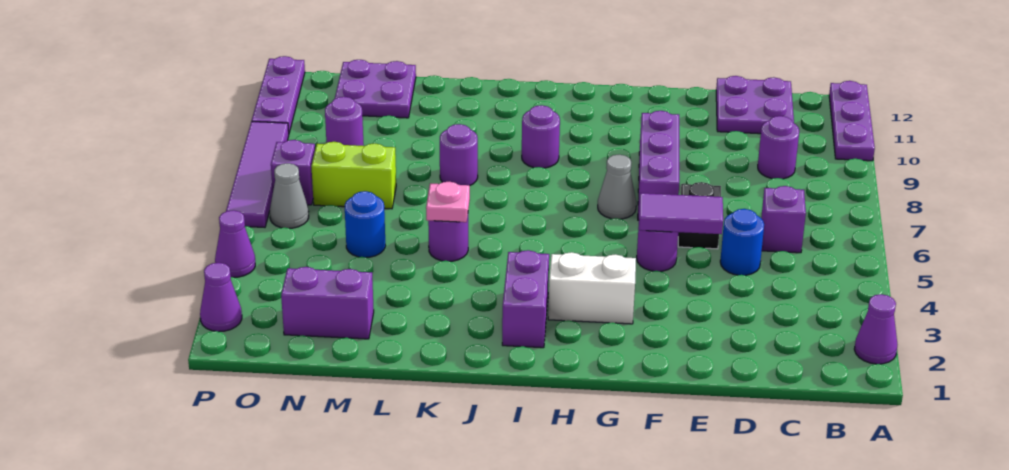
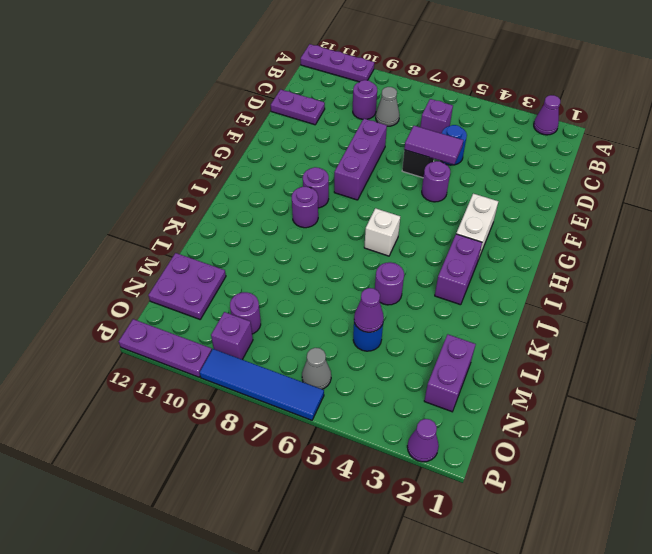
purple plate C11:D12 level 1 -> purple plate D11:D12 level 1
purple tile E5:F5 level 2 -> purple tile E5:E6 level 2
purple brick F7:F9 level 1 -> purple brick E8:G8 level 1
grey cone G7 level 1 -> grey cone C8 level 1
purple brick I2:I3 level 1 -> purple brick I3:J3 level 1
none -> white brick I6 level 1
pink plate K5 level 2 -> none
purple round brick K8 level 1 -> purple round brick H9 level 1
lime brick M7:N7 level 1 -> none
purple brick O7 level 1 -> purple brick O9 level 1
purple cone P4 level 1 -> purple cone M5 level 2
purple tile P6:P9 level 1 -> blue tile P6:P9 level 1

